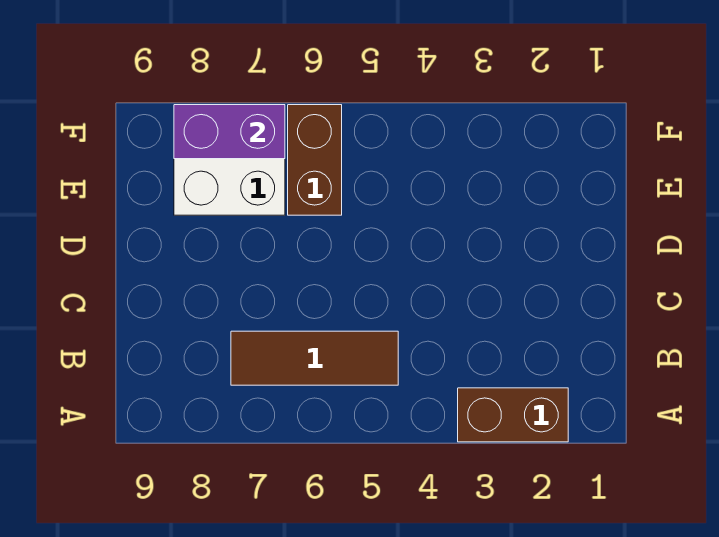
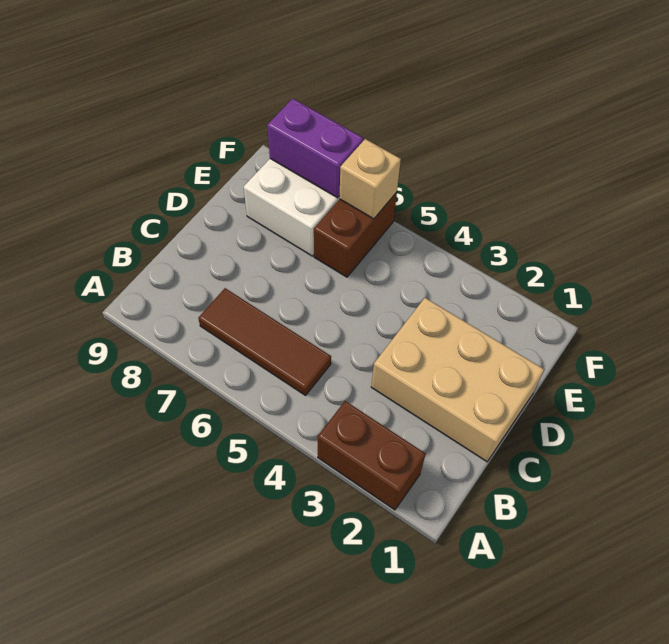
none -> tan brick C1:D3 level 1
none -> tan brick F6 level 2

